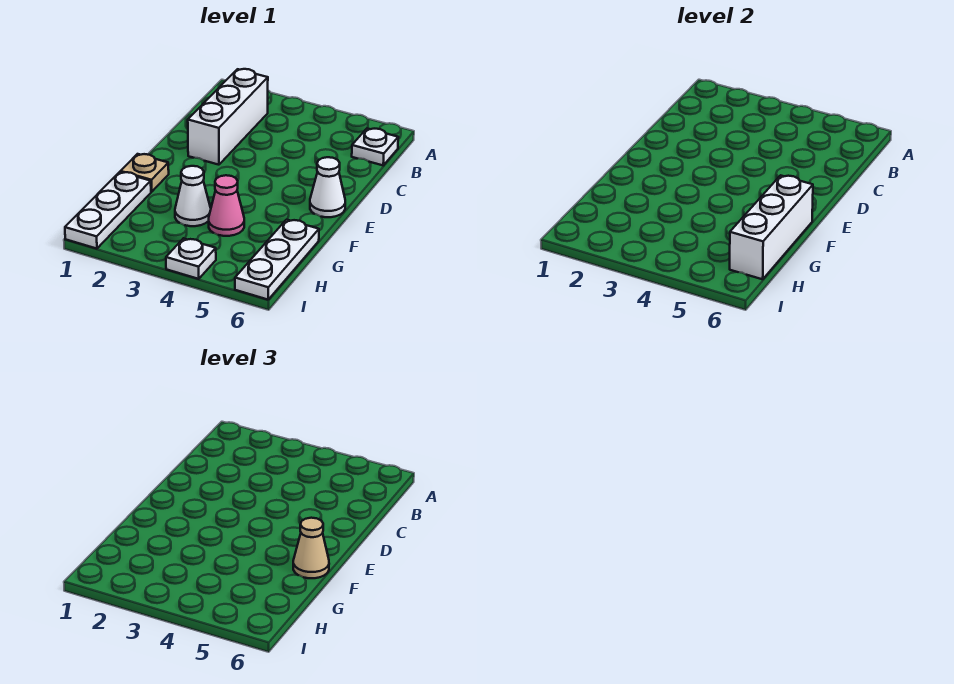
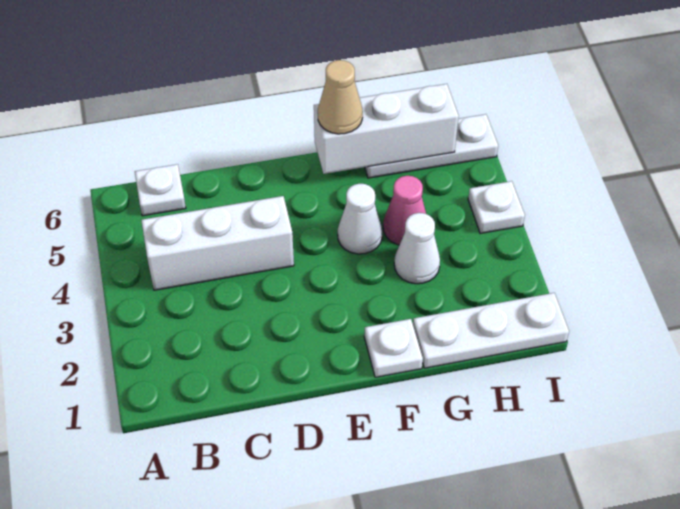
white brick B2:D2 level 1 -> white brick B4:D4 level 1
white cone E6 level 1 -> white cone F4 level 1
tan plate F1 level 1 -> white plate F1 level 1

